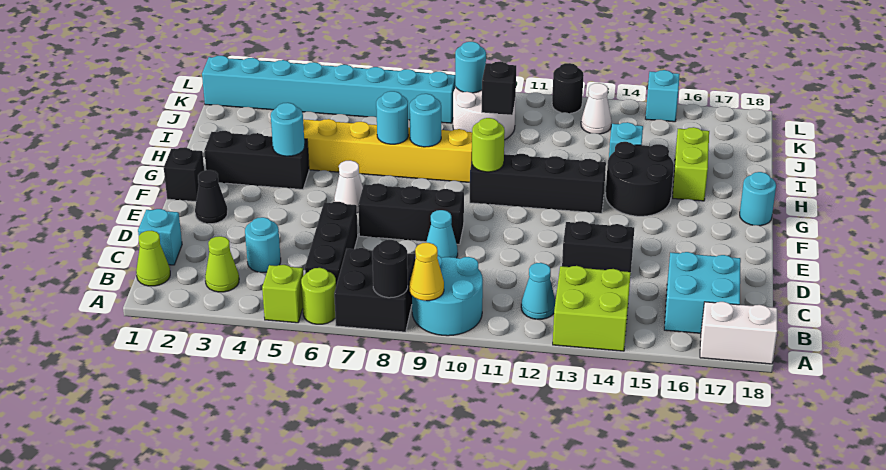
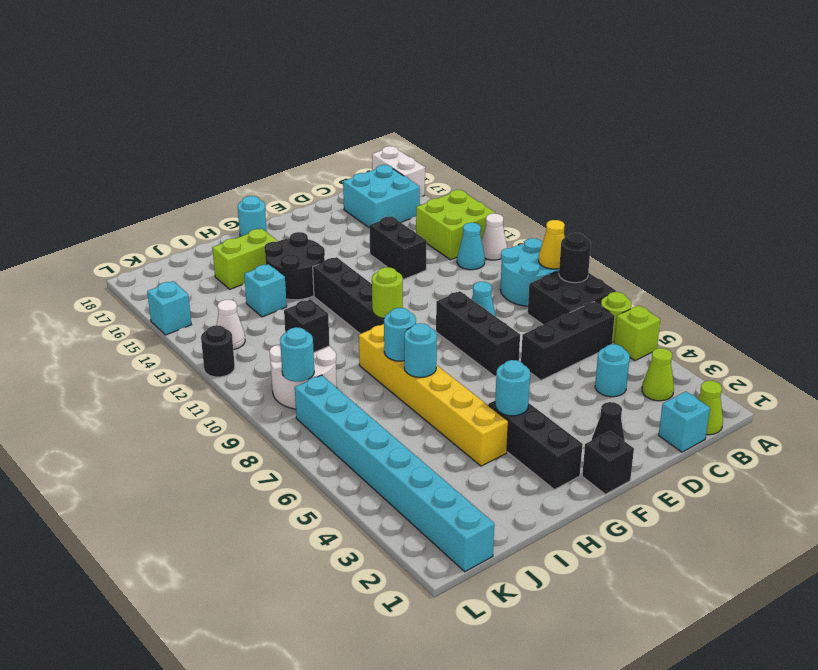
white cone F6 level 1 -> white cone A12 level 1

